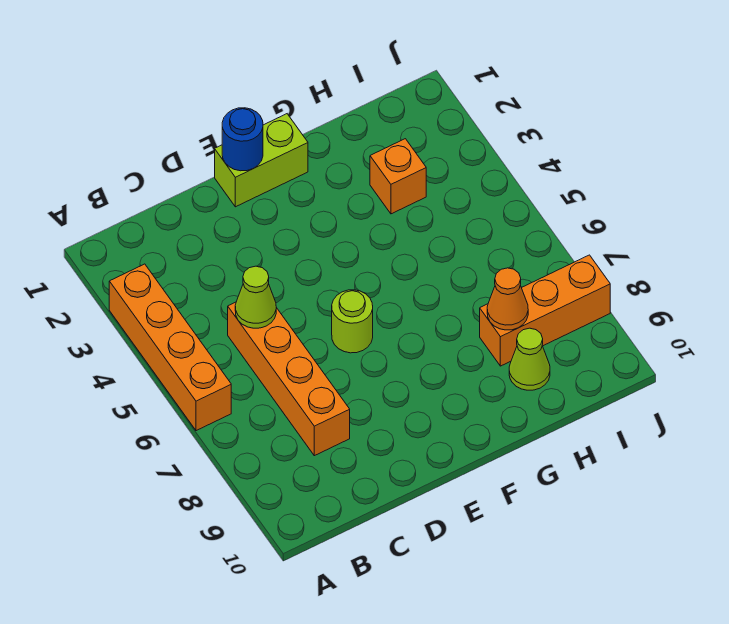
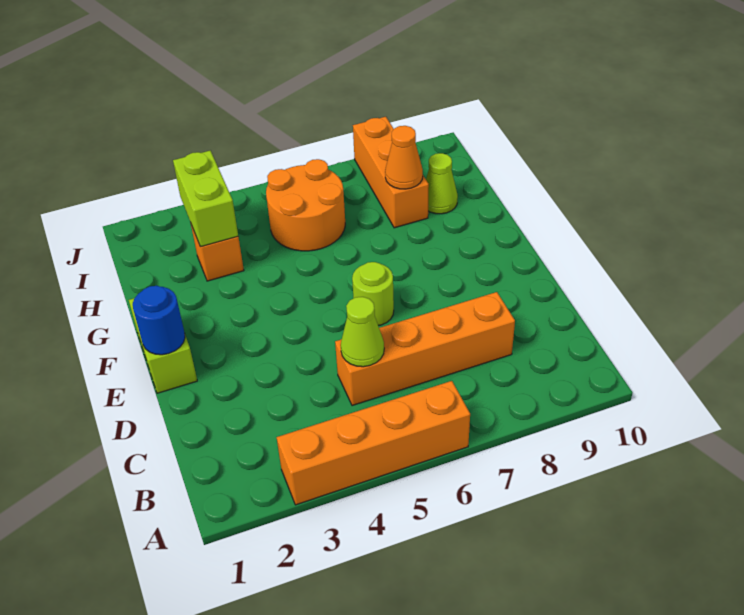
none -> lime brick H3:I3 level 2
none -> orange round brick H5:I6 level 1

